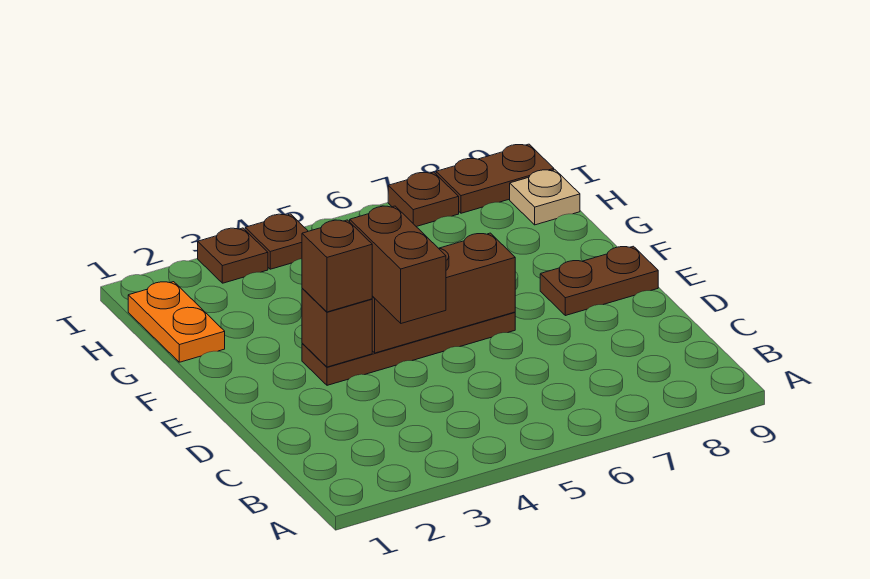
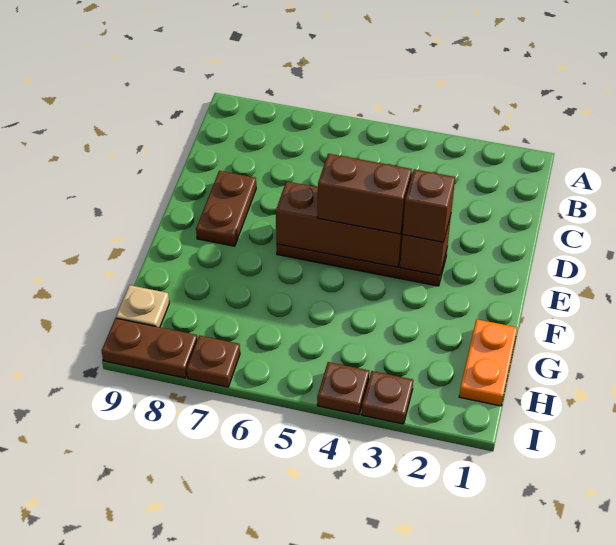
brown brick D4:E4 level 3 -> brown brick E4:E5 level 3
brown plate E8:E9 level 1 -> brown plate D8:E8 level 1

